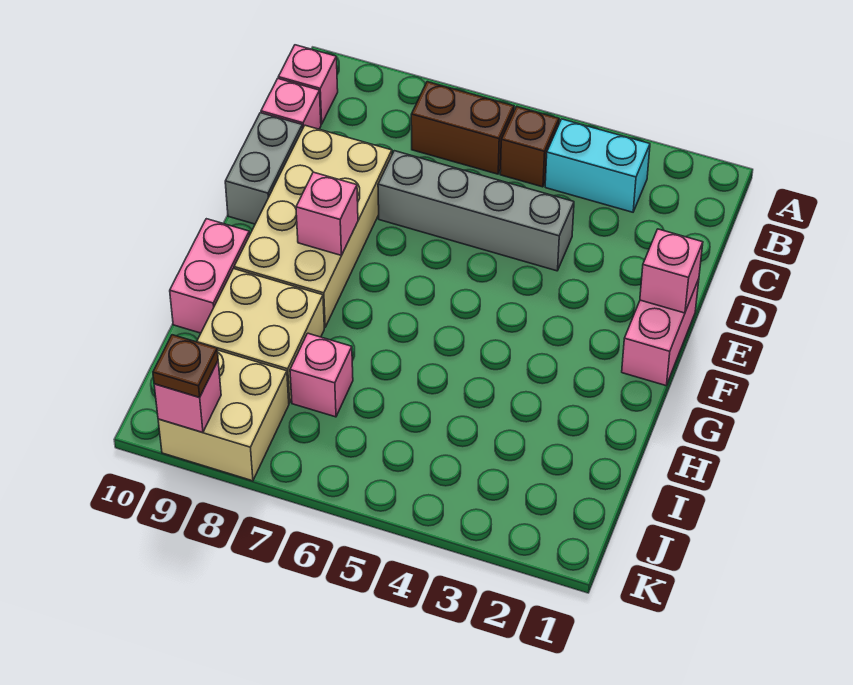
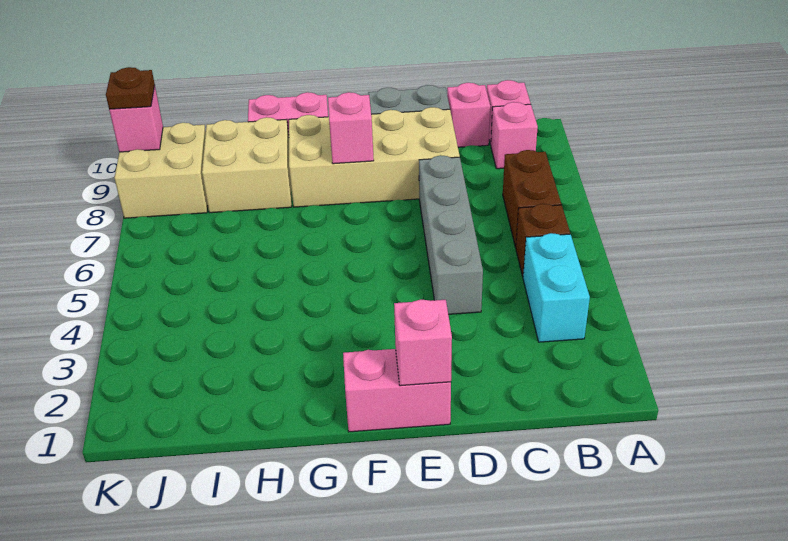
pink brick I7 level 1 -> pink brick B9 level 1

